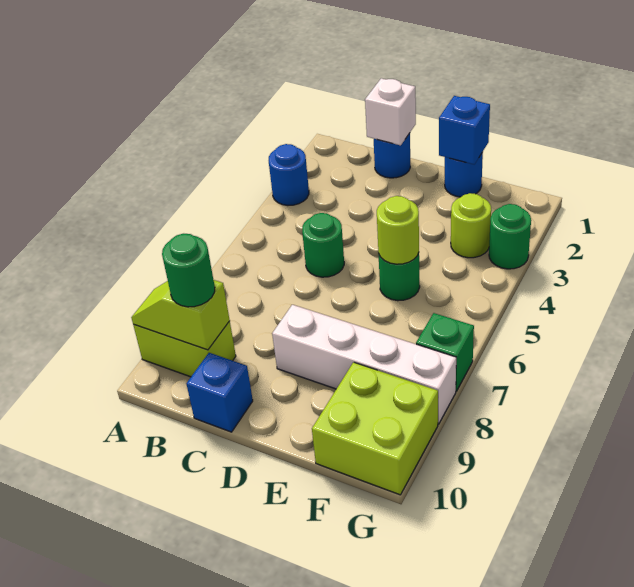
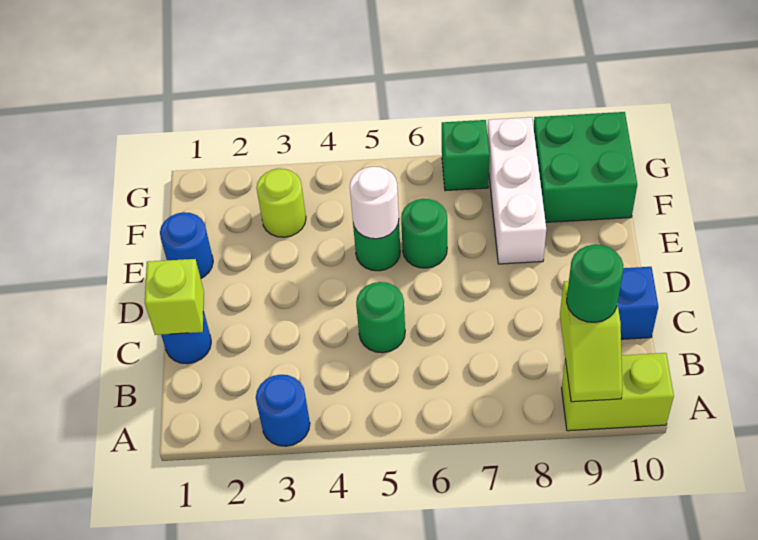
lime brick A9:B9 level 1 -> lime brick A9:A10 level 1
white brick C1 level 2 -> lime brick C1 level 2
white brick D8:G8 level 1 -> white brick E8:G8 level 1
blue brick E1 level 2 -> none
lime round brick E5 level 2 -> white round brick E5 level 2
lime brick F9:G10 level 1 -> green brick F9:G10 level 1
green round brick G3 level 1 -> green round brick E6 level 1

